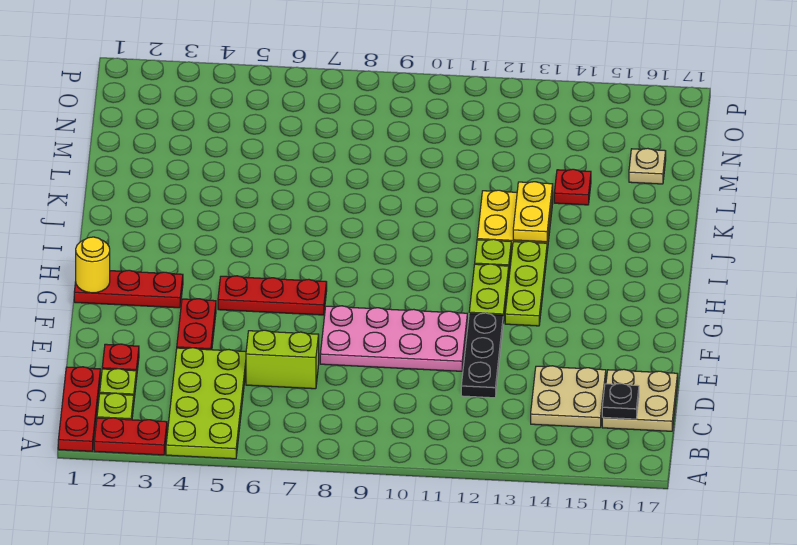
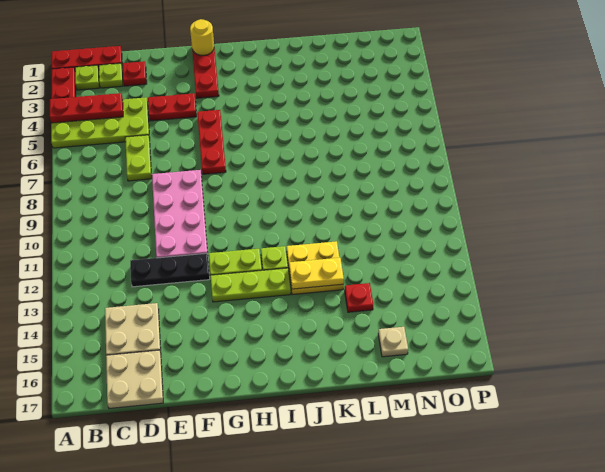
none -> red plate A4:C4 level 2
black plate C16 level 2 -> none
lime brick D6:D7 level 1 -> lime plate D6:D7 level 1

